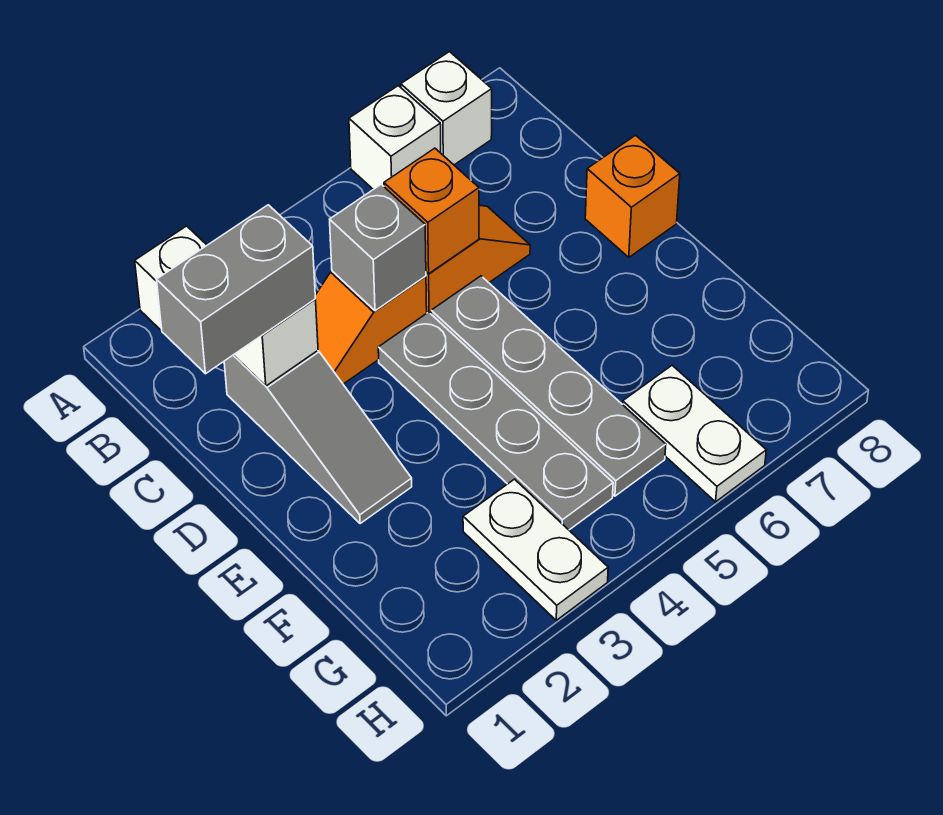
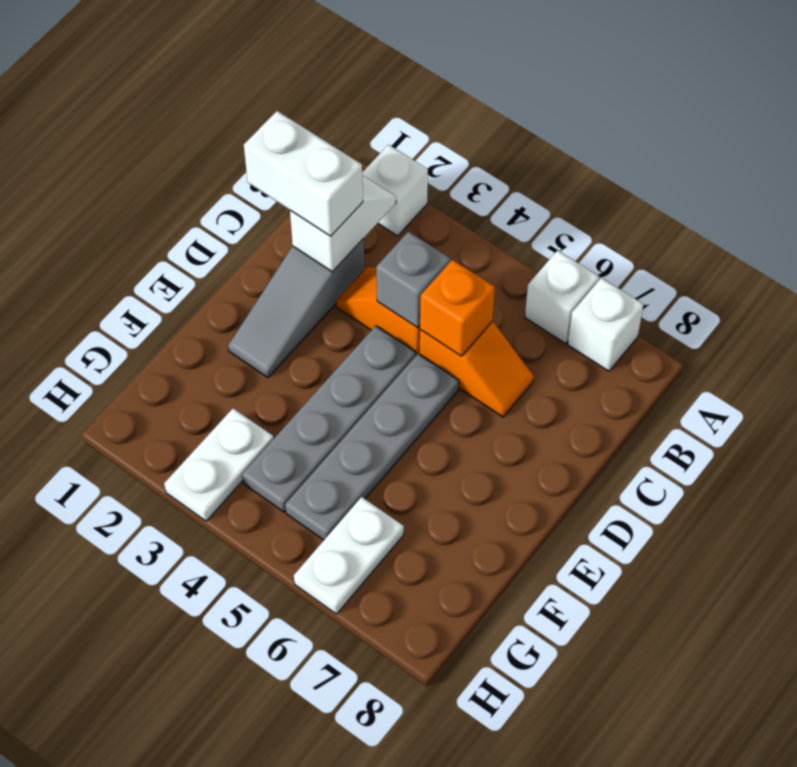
grey brick C1:C2 level 3 -> white brick C1:C2 level 3
orange brick D8 level 1 -> none

